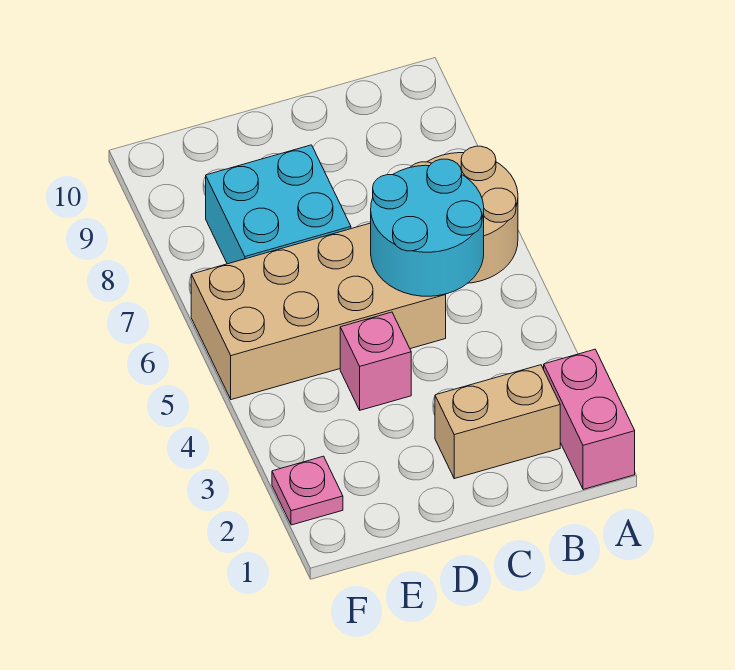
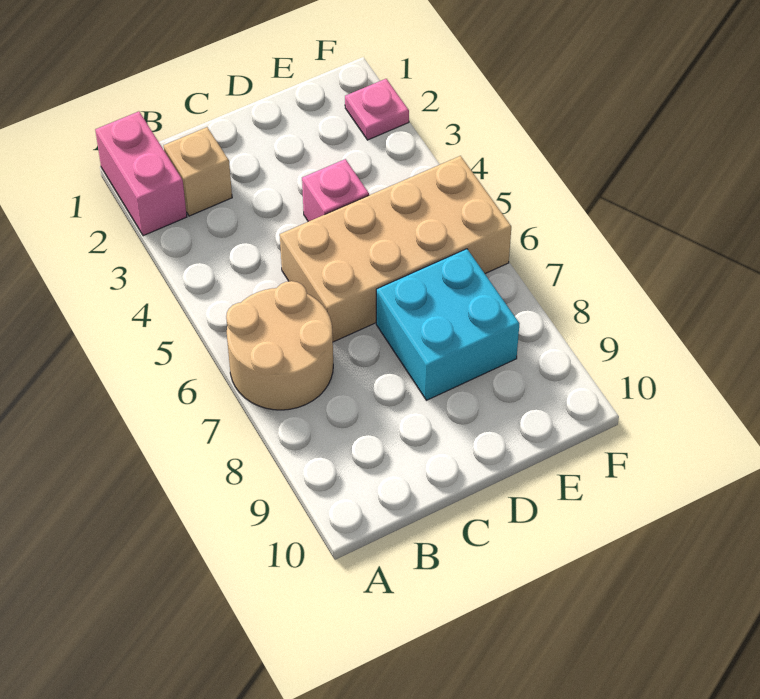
tan brick B2:C2 level 1 -> tan brick B2 level 1
cyan round brick B5:C6 level 2 -> none

